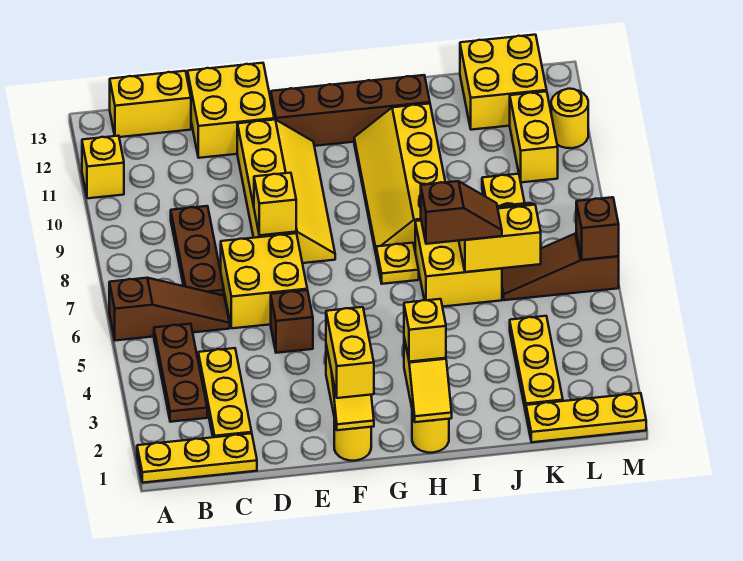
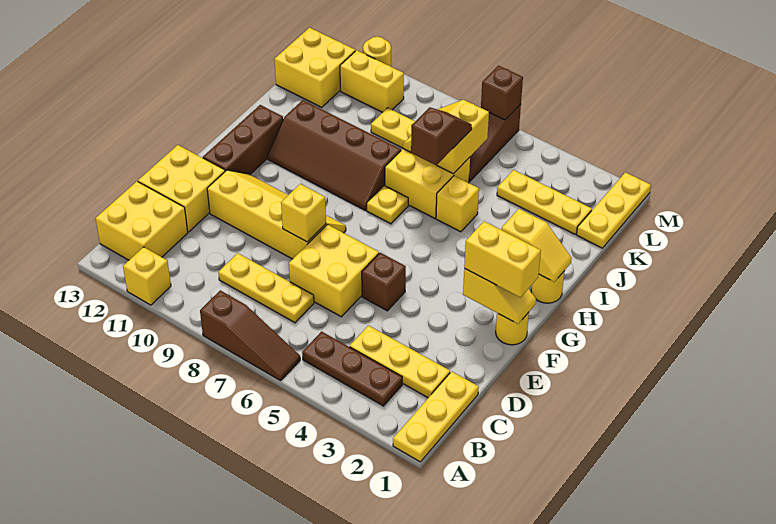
brown slope A6:C6 level 1 top A -> brown slope A6:A8 level 1 top 8
yellow brick B13:C13 level 1 -> yellow brick B12:C13 level 1
brown plate C7:C9 level 1 -> yellow plate C7:C9 level 1
brown brick F12:I12 level 1 -> brown brick F12:H12 level 1
yellow brick H2 level 3 -> yellow brick I5 level 1
yellow slope H8:I11 level 1 top I -> brown slope H8:I11 level 1 top I

